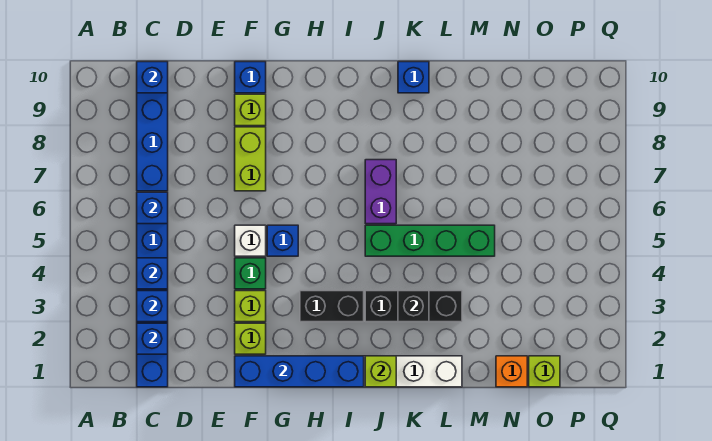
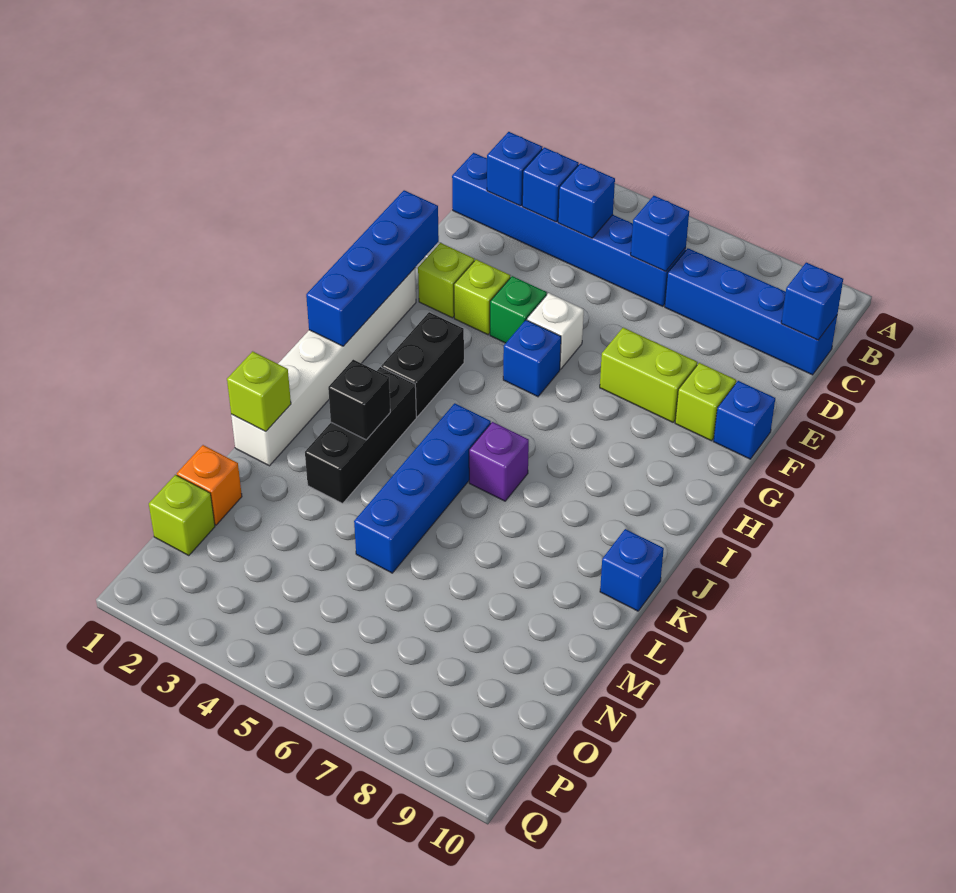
lime brick J1 level 2 -> lime brick L1 level 2
green brick J5:M5 level 1 -> blue brick J5:M5 level 1
purple brick J6:J7 level 1 -> purple brick J6 level 1

